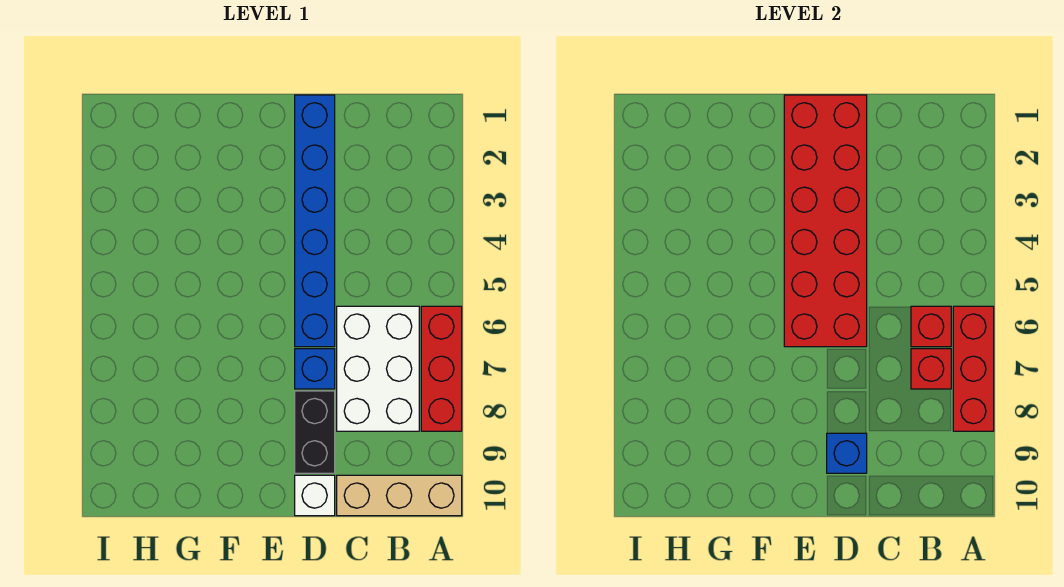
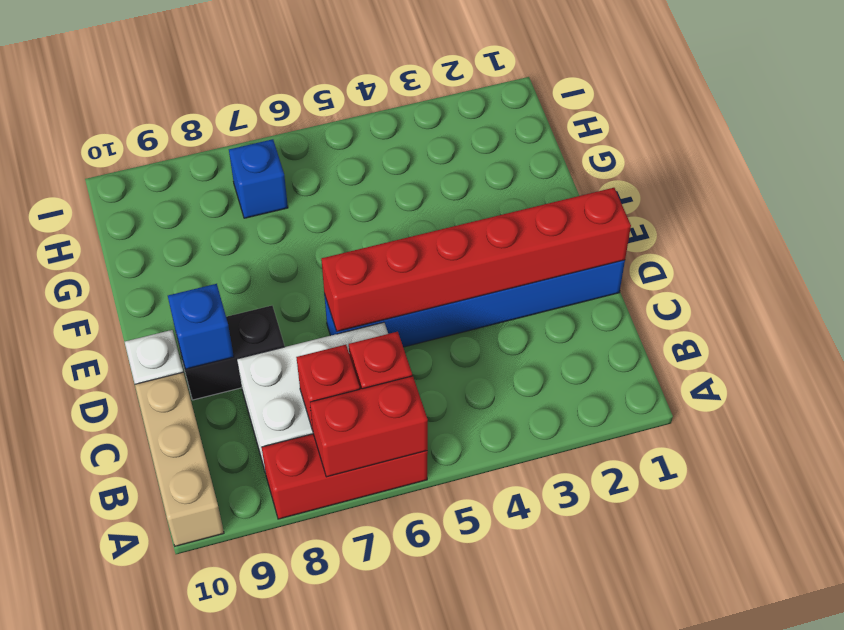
red brick A6:A8 level 2 -> red brick A6:A7 level 2
red brick D1:E6 level 2 -> red brick D1:D6 level 2
blue brick D7 level 1 -> blue brick H7 level 1

